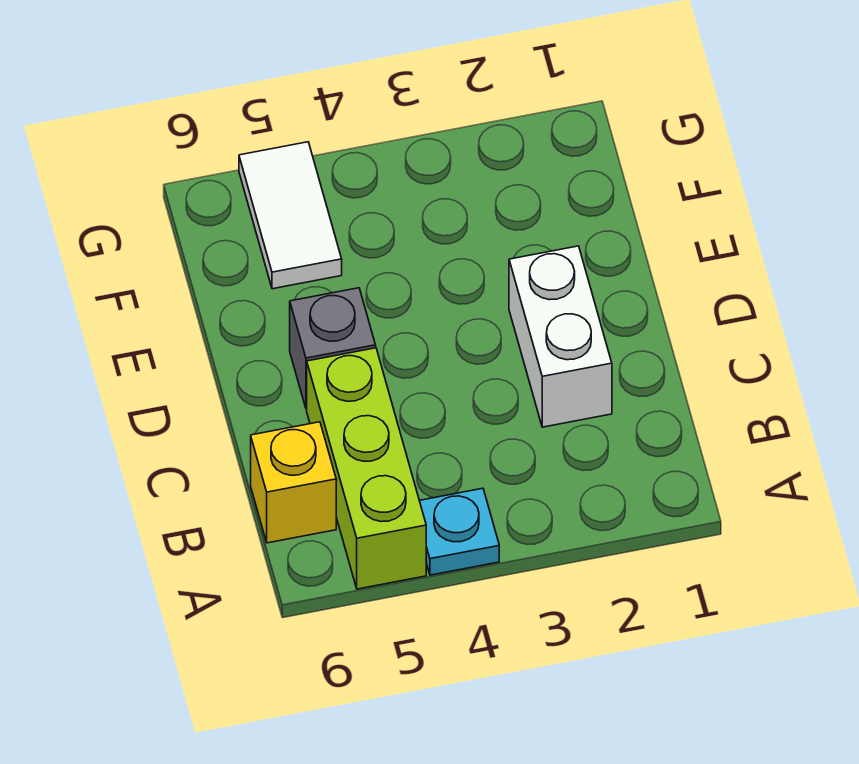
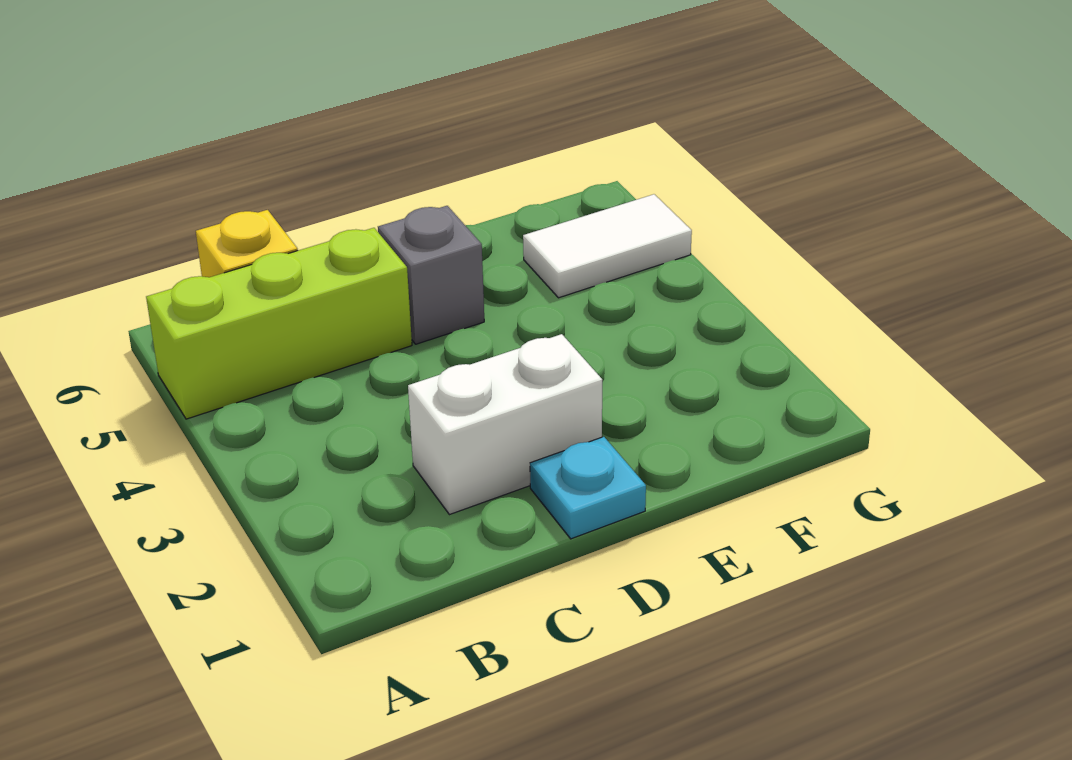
cyan plate A4 level 1 -> cyan plate D1 level 1

